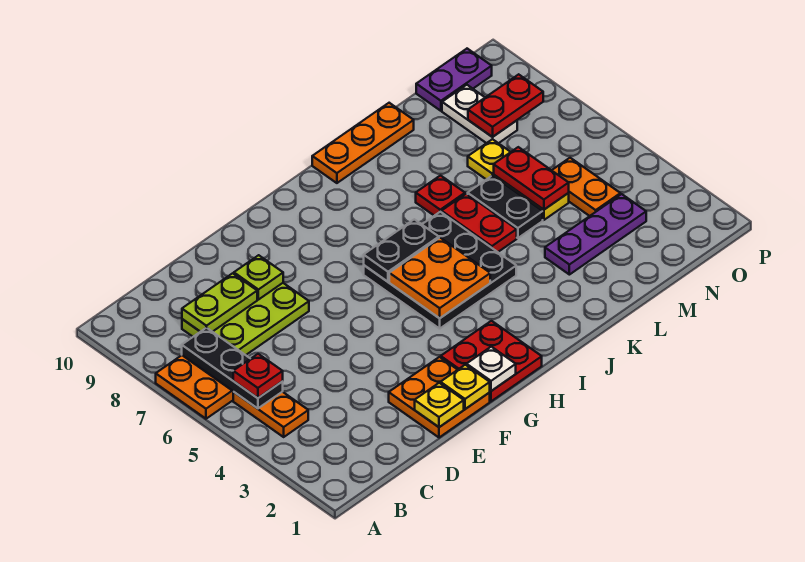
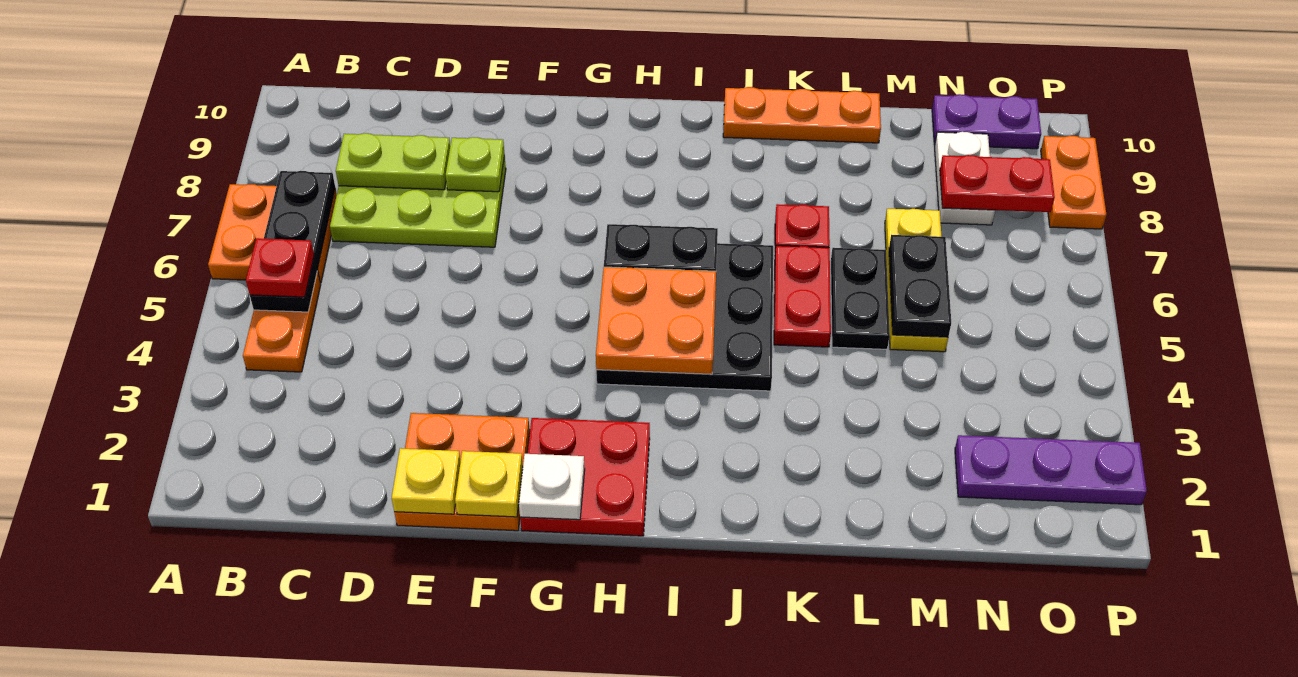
purple plate L3:N3 level 1 -> purple plate N2:P2 level 1
red plate M5:M6 level 2 -> black plate M5:M6 level 2
orange plate N4:N5 level 1 -> orange plate P8:P9 level 1

